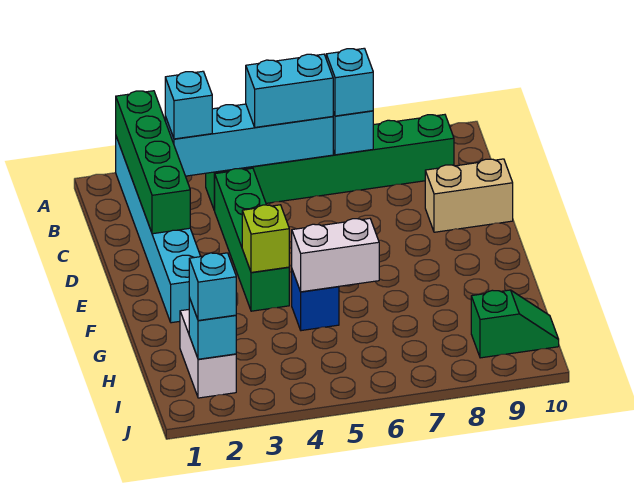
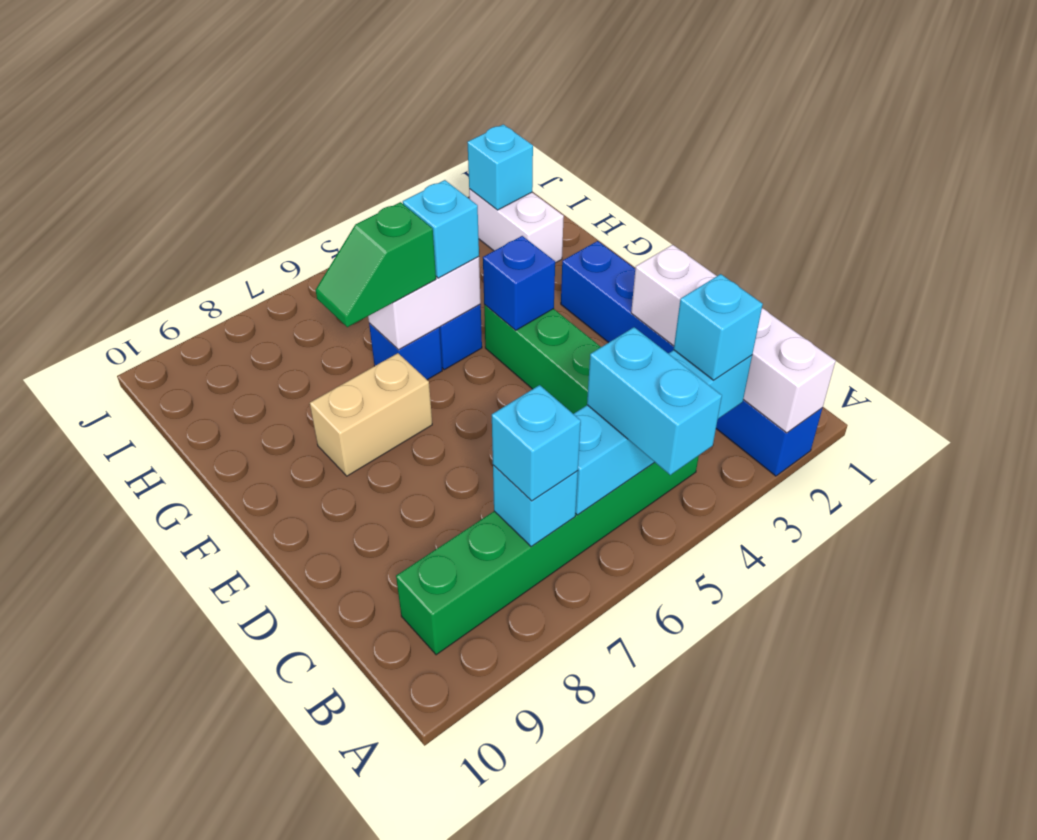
cyan brick A2:F2 level 1 -> blue brick A2:F2 level 1
green brick A2:D2 level 2 -> white brick A2:D2 level 2
cyan brick B5:B6 level 3 -> cyan brick A5:B5 level 3
tan brick D9:D10 level 1 -> tan brick F7:F8 level 1
lime brick F4 level 2 -> blue brick F4 level 2
none -> blue brick G6 level 1
cyan brick I2 level 3 -> cyan brick G5 level 3
green slope I9:I10 level 1 top 9 -> green slope G6:G7 level 3 top 6

